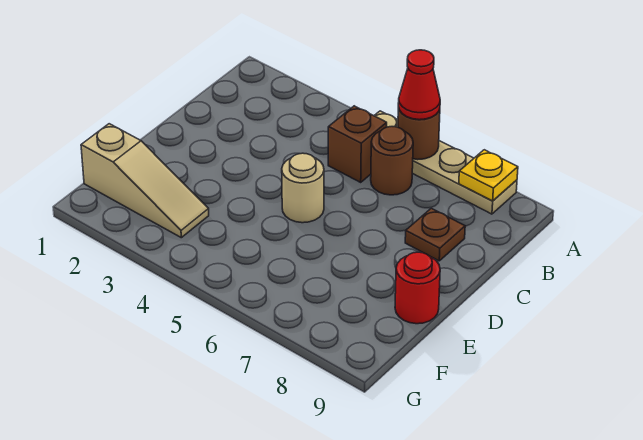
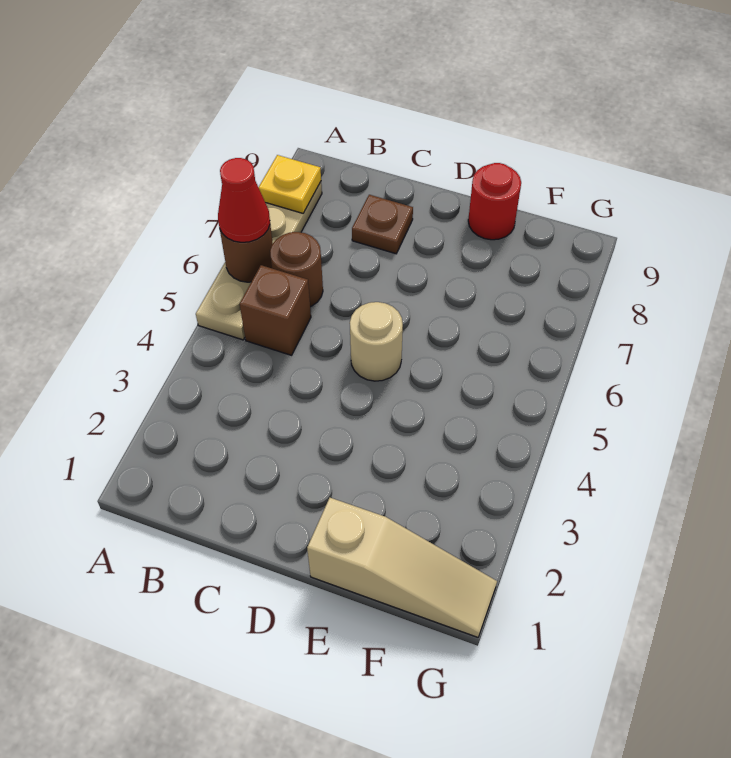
tan slope F1:F3 level 1 top 1 -> tan slope E1:G1 level 1 top E

